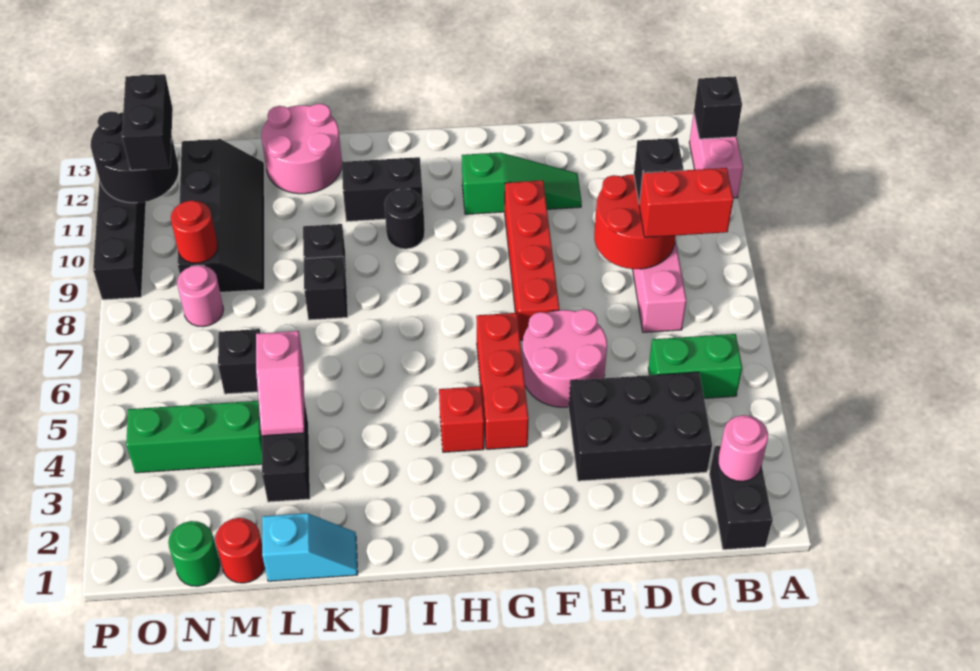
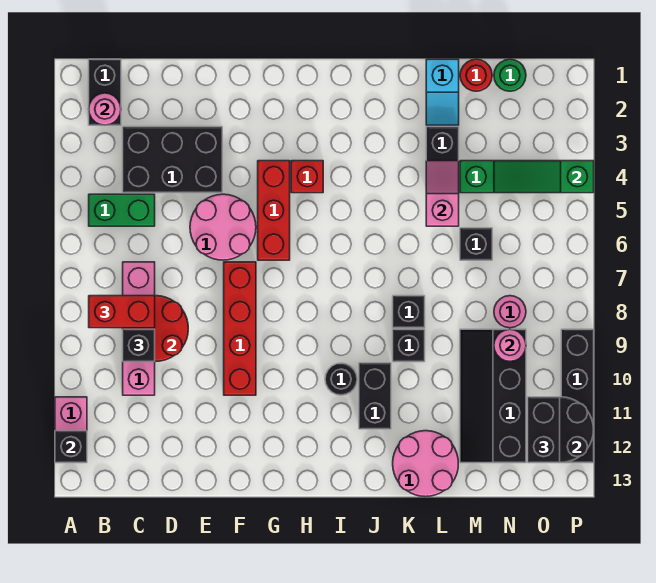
green slope E11:G11 level 1 top G -> green slope N4:P4 level 2 top P
black brick I11:J11 level 1 -> black brick J10:J11 level 1
cyan slope K1:L1 level 1 top L -> cyan slope L1:L2 level 1 top 1
red round brick N9 level 2 -> pink round brick N9 level 2

